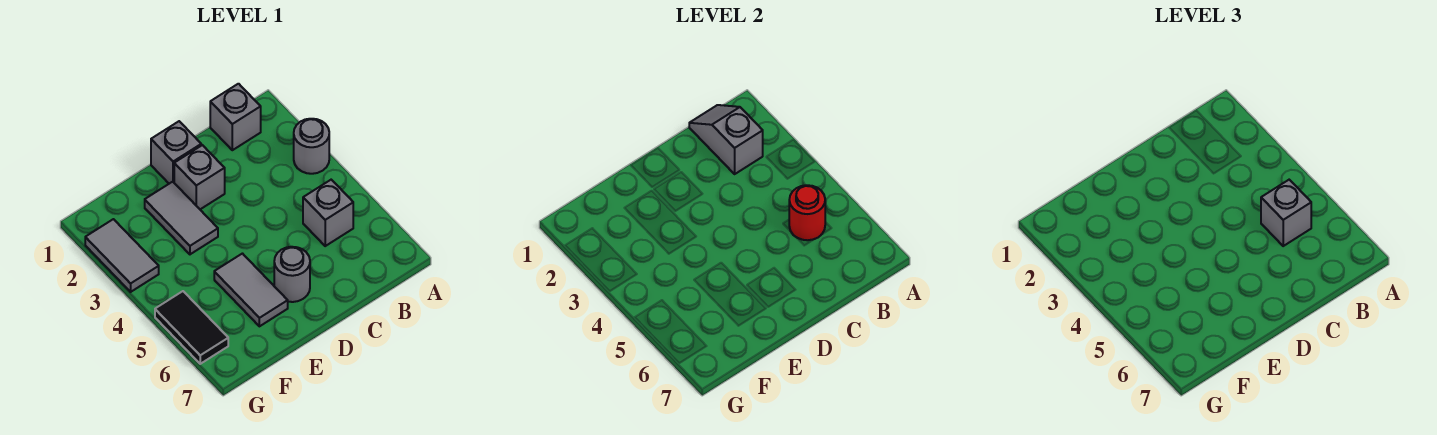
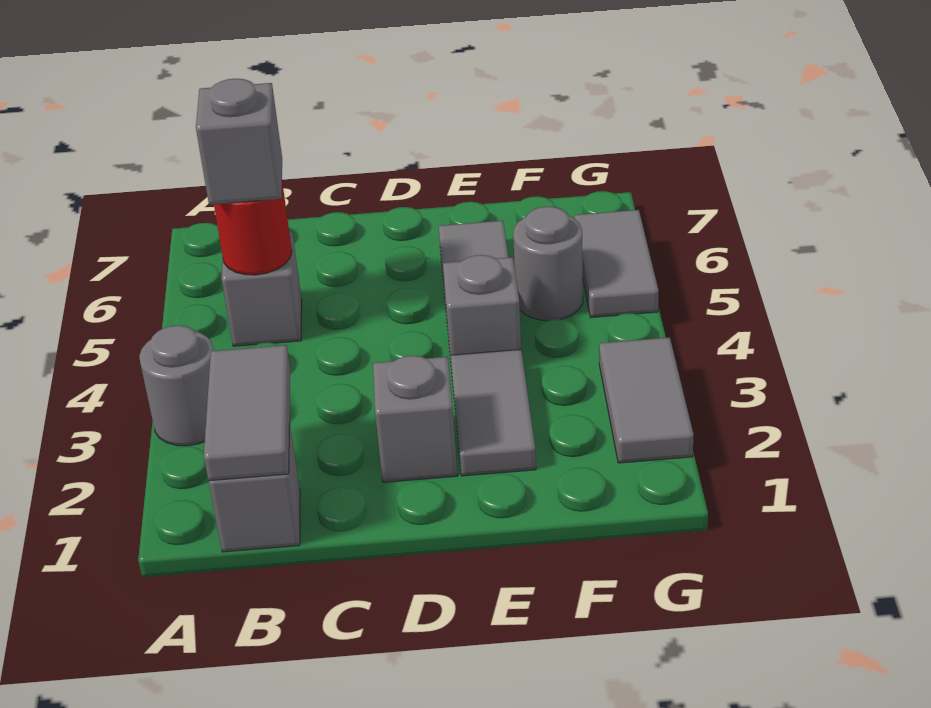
grey slope B1:B2 level 2 top 2 -> grey tile B1:B2 level 2
grey brick D1 level 1 -> grey brick E4 level 1
grey round brick D6 level 1 -> grey round brick F5 level 1
black tile G5:G6 level 1 -> grey tile G5:G6 level 1

